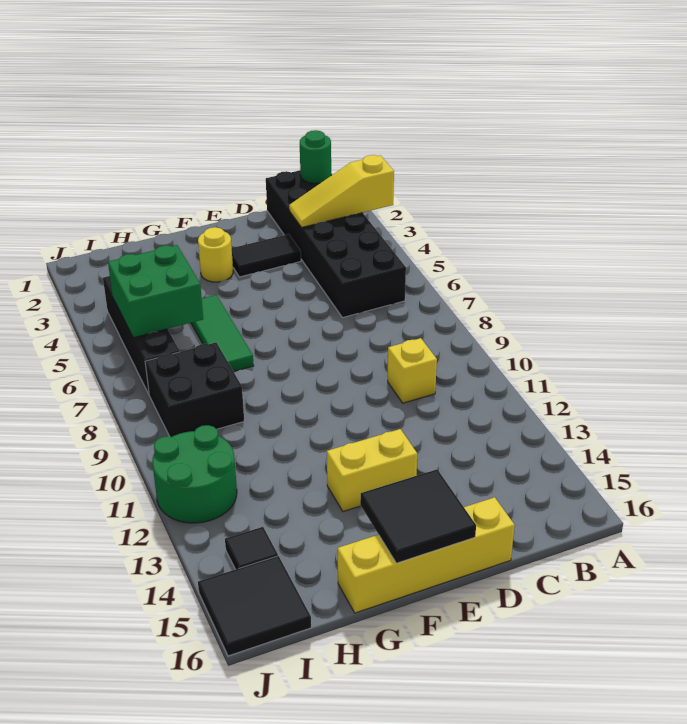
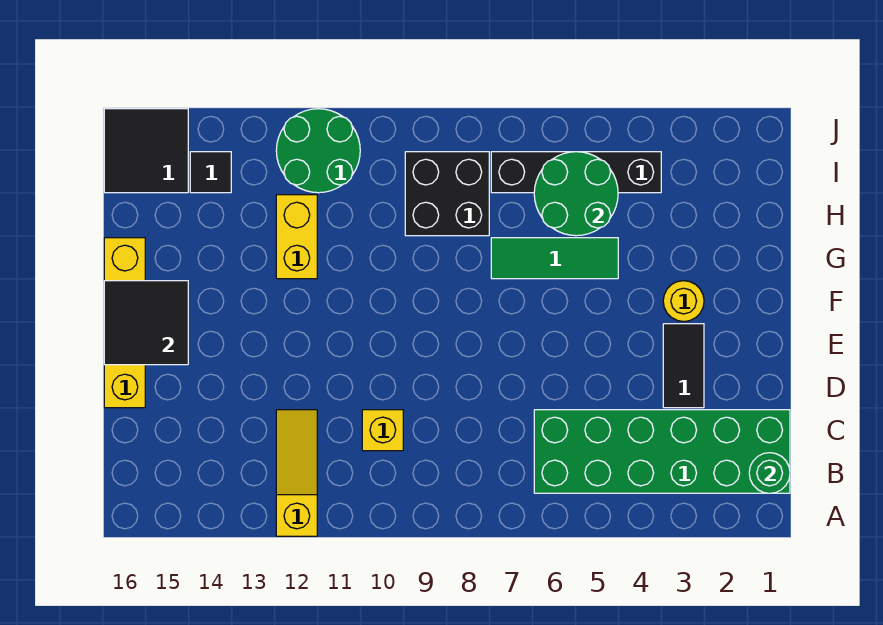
yellow slope A3:C3 level 2 top A -> yellow slope A12:C12 level 1 top A
black brick B1:C6 level 1 -> green brick B1:C6 level 1
yellow brick E13:F13 level 1 -> yellow brick G12:H12 level 1
green brick H5:I6 level 2 -> green round brick H5:I6 level 2

